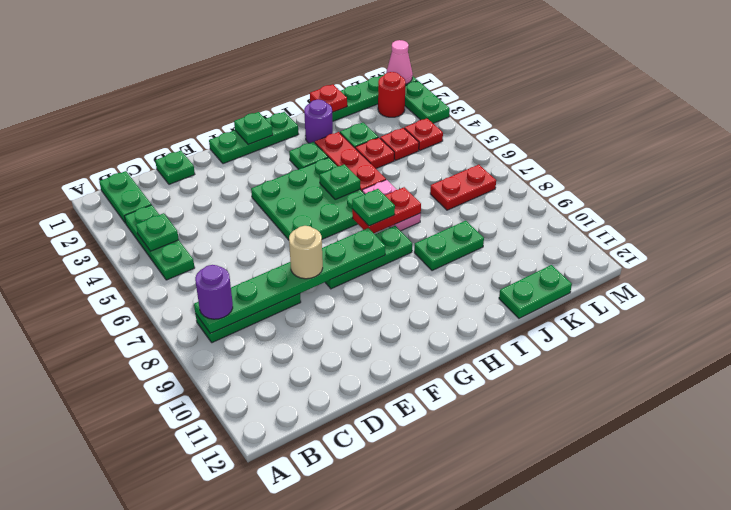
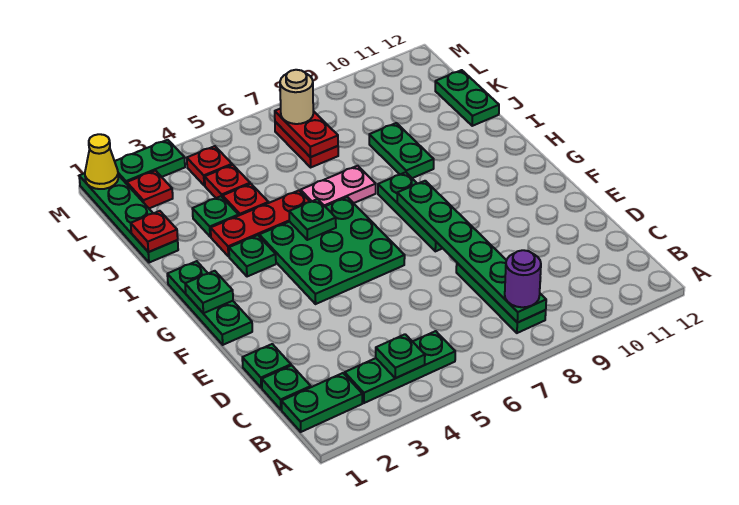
tan round brick E8 level 3 -> tan round brick L7 level 3
red plate H7:I7 level 2 -> red plate K7:L7 level 2
green plate H7 level 3 -> green plate C1 level 1
purple round brick I2 level 1 -> none
red round brick L2 level 1 -> red plate L2 level 1
pink cone M1 level 2 -> yellow cone M1 level 2

